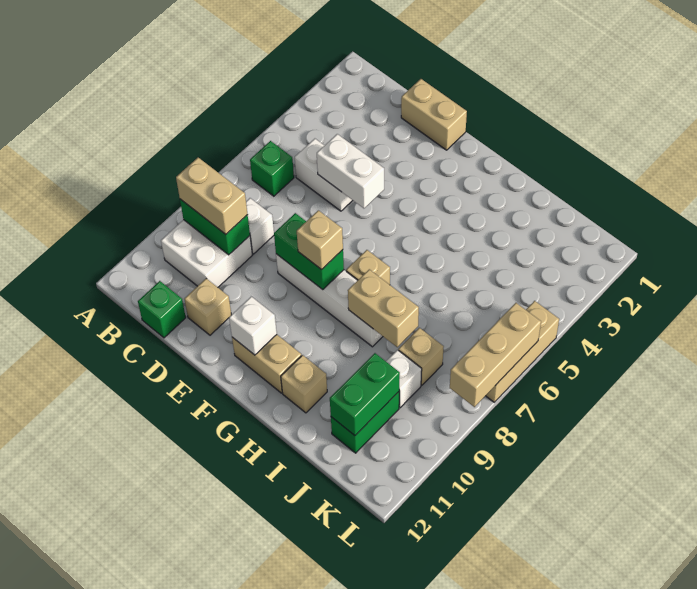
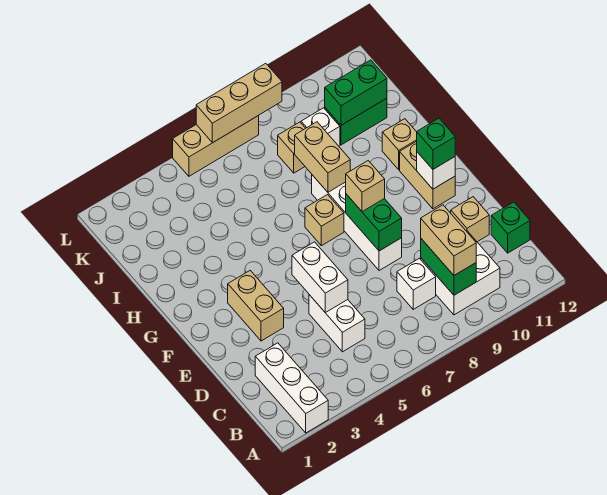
none -> white brick A2:C2 level 1
green brick B6 level 1 -> green brick F11 level 3
tan brick D1:E1 level 1 -> tan brick E3:F3 level 1

